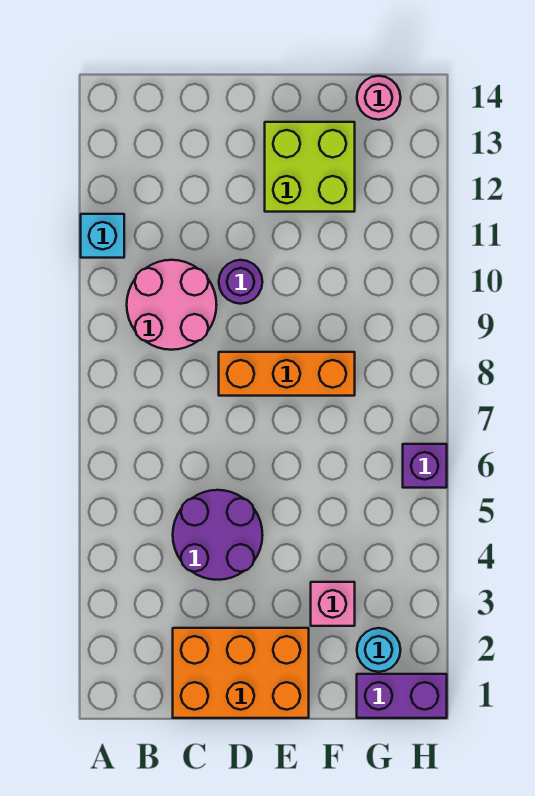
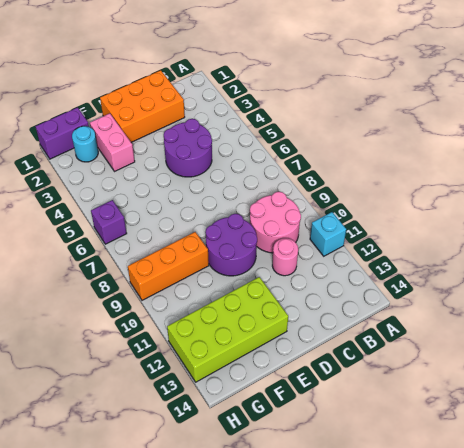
orange brick D8:F8 level 1 -> orange brick F9:H9 level 1
purple round brick D10 level 1 -> purple round brick D9:E10 level 1
lime brick E12:F13 level 1 -> lime brick E12:H13 level 1
pink brick F3 level 1 -> pink brick F2:F3 level 1
pink round brick G14 level 1 -> pink round brick C11 level 1

